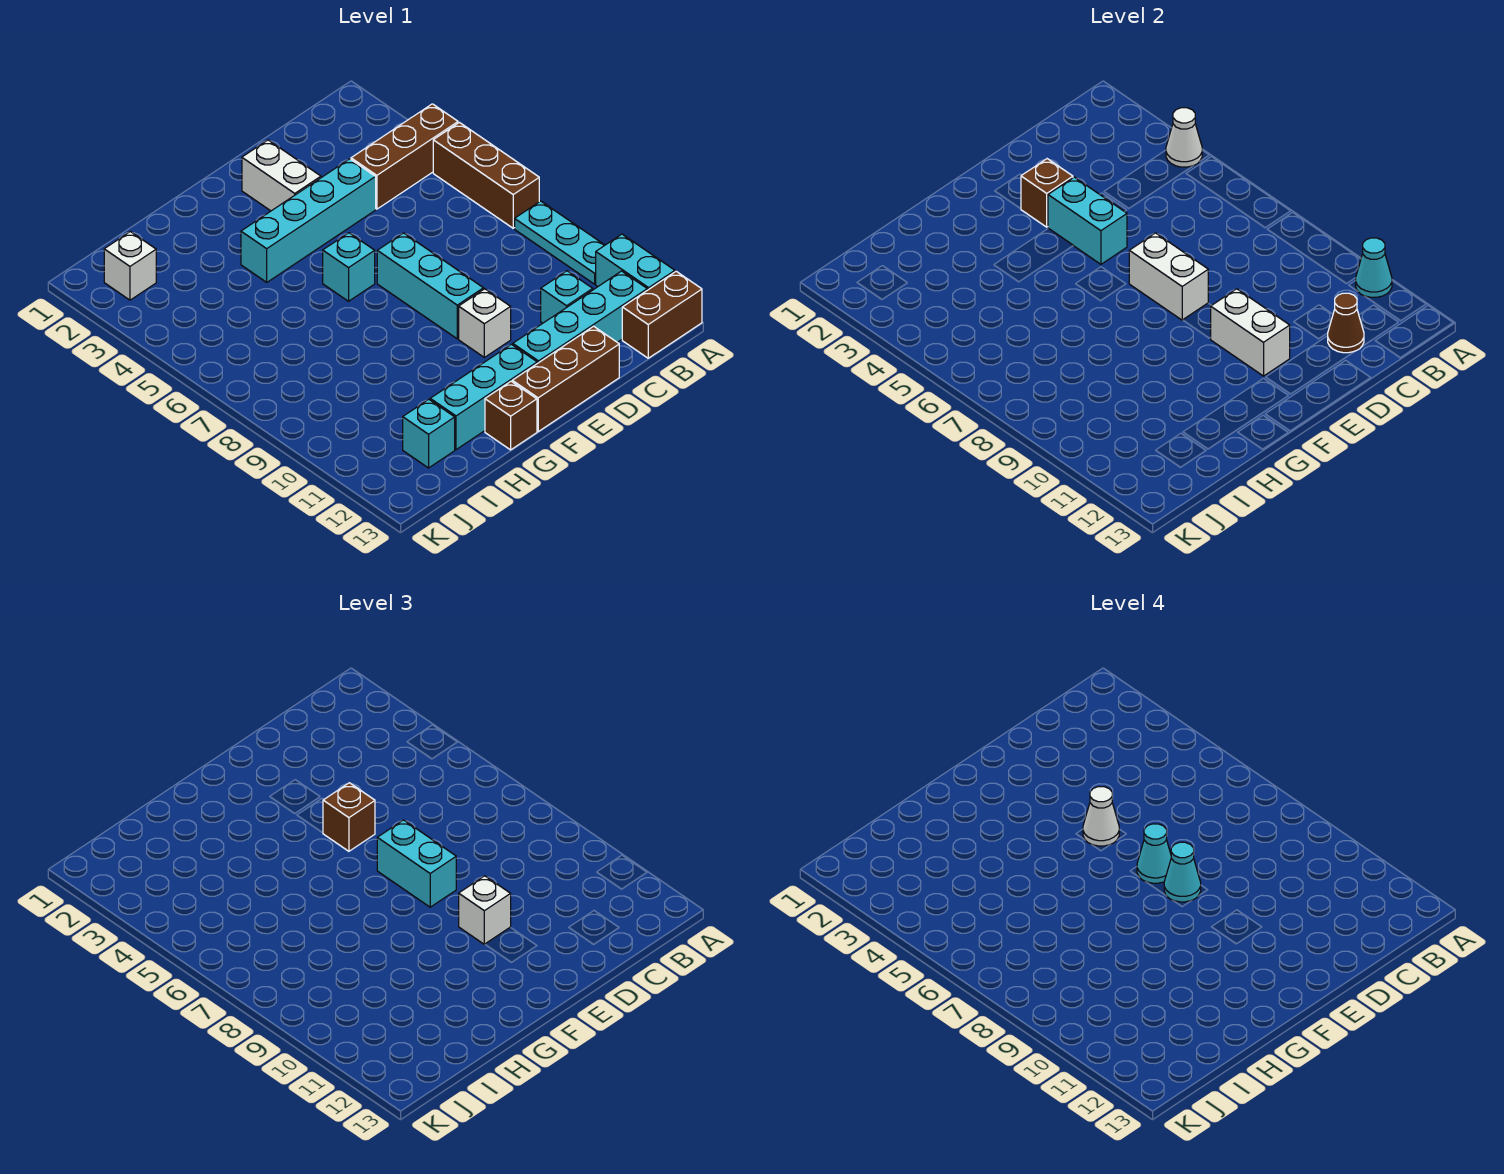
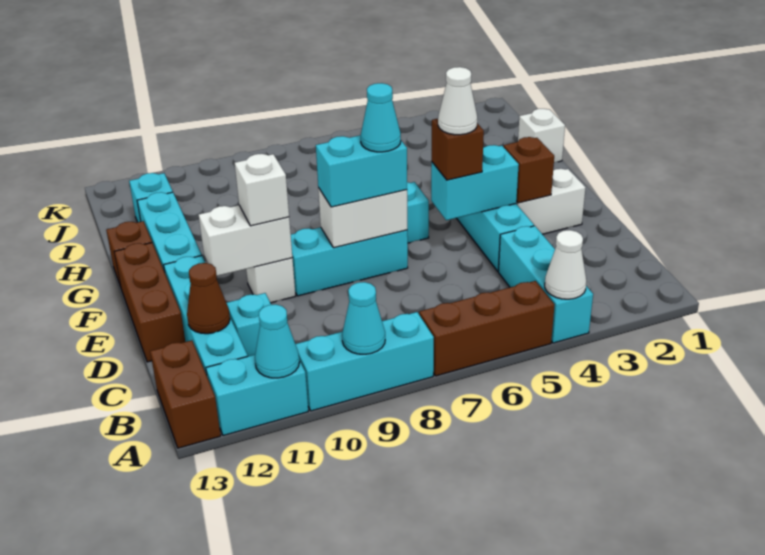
brown brick A4:C4 level 1 -> cyan brick A4:C4 level 1
cyan plate A8:A10 level 1 -> cyan brick A8:A10 level 1
cyan cone E8 level 4 -> cyan cone A9 level 2
white brick J2 level 1 -> white brick H1 level 1

